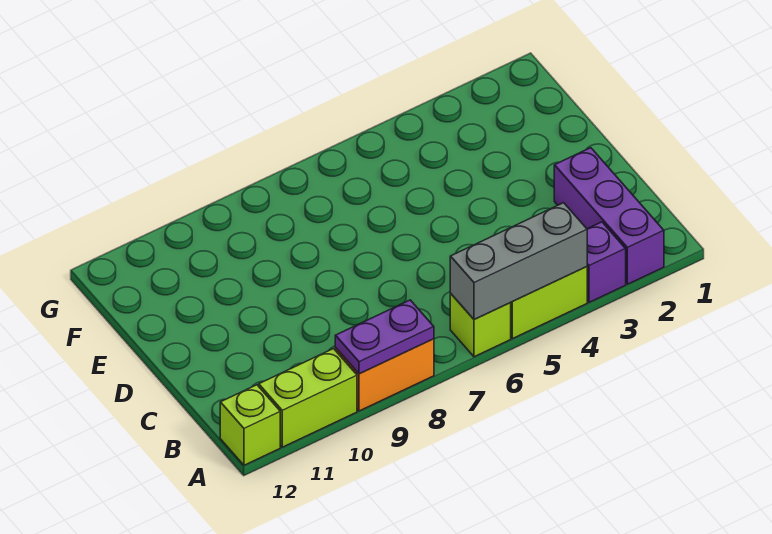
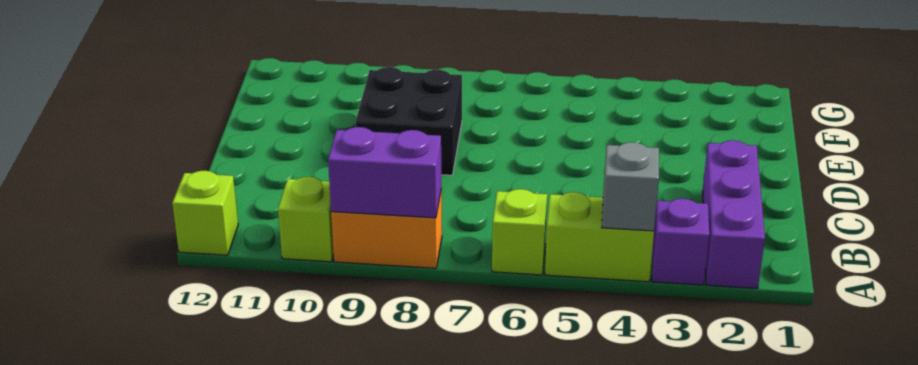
grey brick A4:A6 level 2 -> grey brick A4 level 2
purple plate A8:A9 level 2 -> purple brick A8:A9 level 2
lime brick A10:A11 level 1 -> lime brick A10 level 1
none -> black brick D8:E9 level 1

